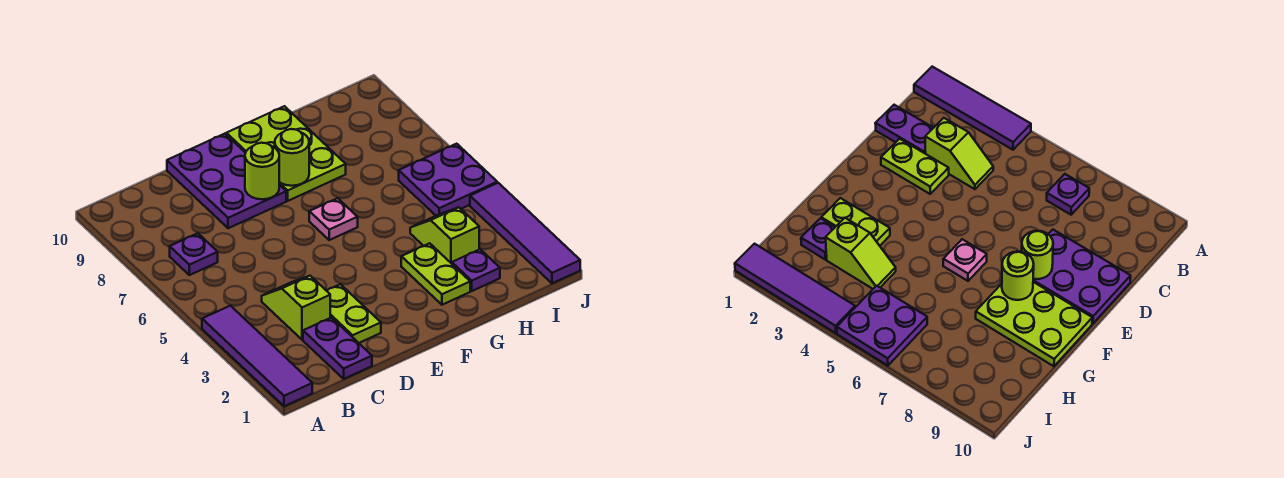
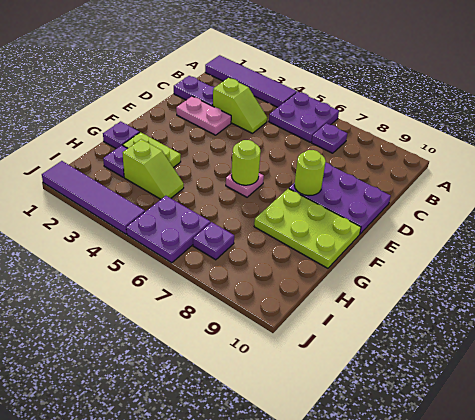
none -> purple plate A5:B6 level 1
lime plate D2:D3 level 1 -> pink plate D2:D3 level 1
lime round brick F8 level 2 -> lime round brick F6 level 2
none -> purple plate G1 level 1
none -> purple plate I7 level 1

